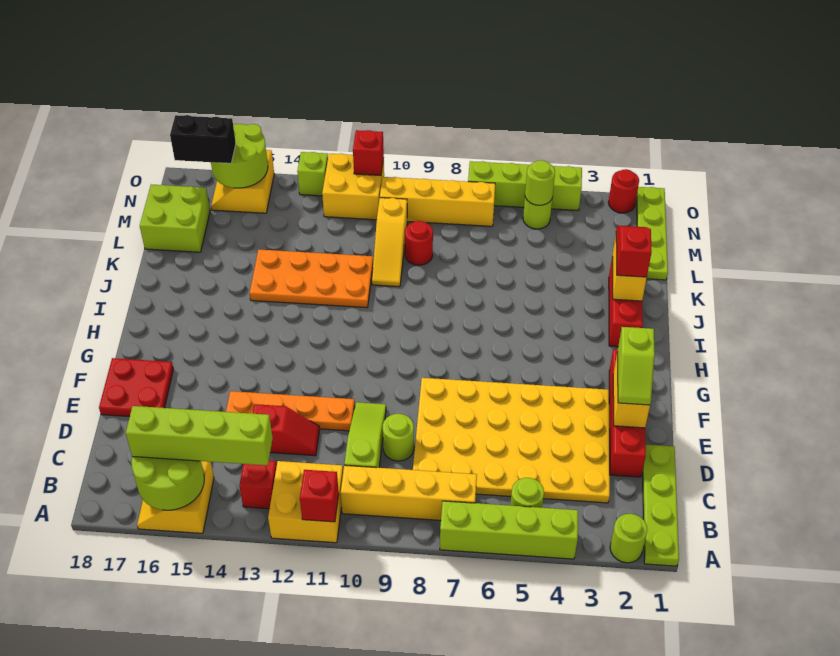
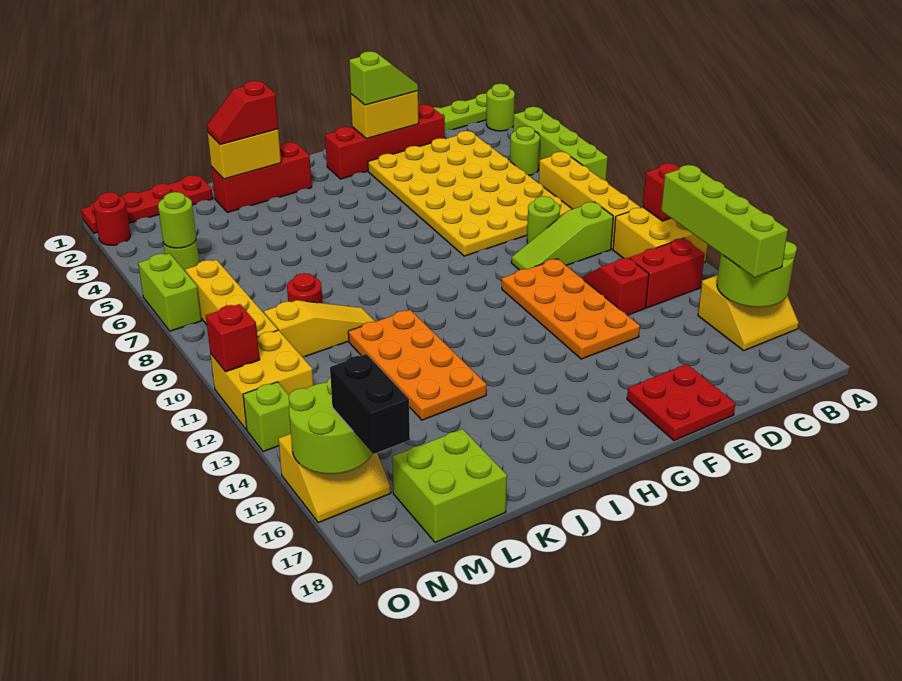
red brick B13 level 1 -> red brick B13:C13 level 1
orange plate E11:E14 level 1 -> orange plate E11:F14 level 1
lime plate L1:O1 level 1 -> red plate L1:O1 level 1
lime brick O4:O7 level 1 -> lime brick O6:O7 level 1

